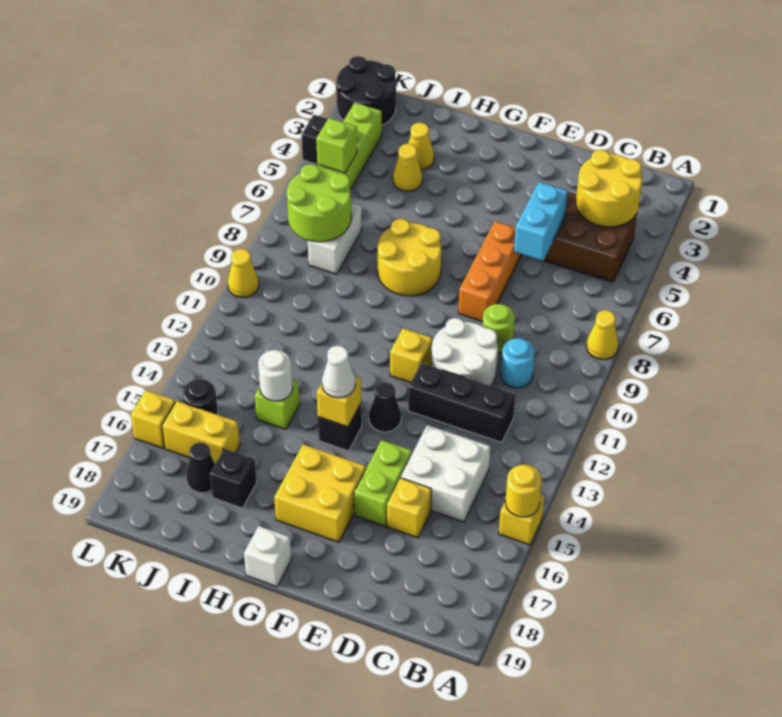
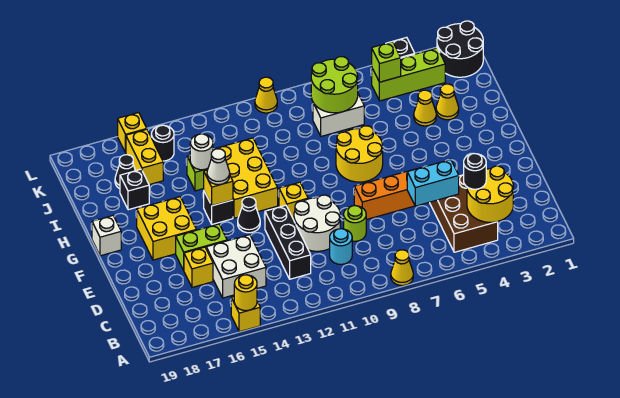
none -> black round brick C4 level 3
none -> yellow brick G12:I13 level 1

